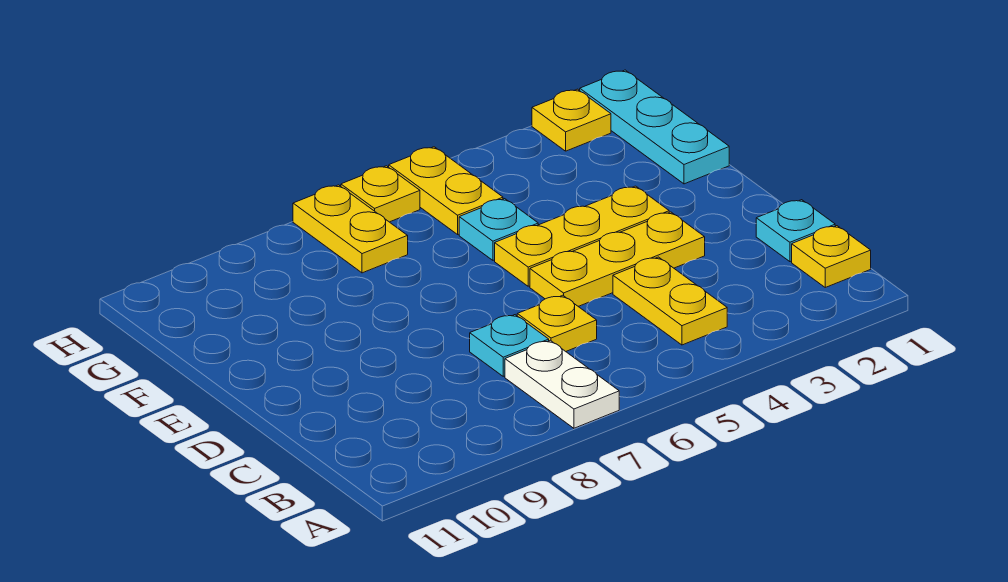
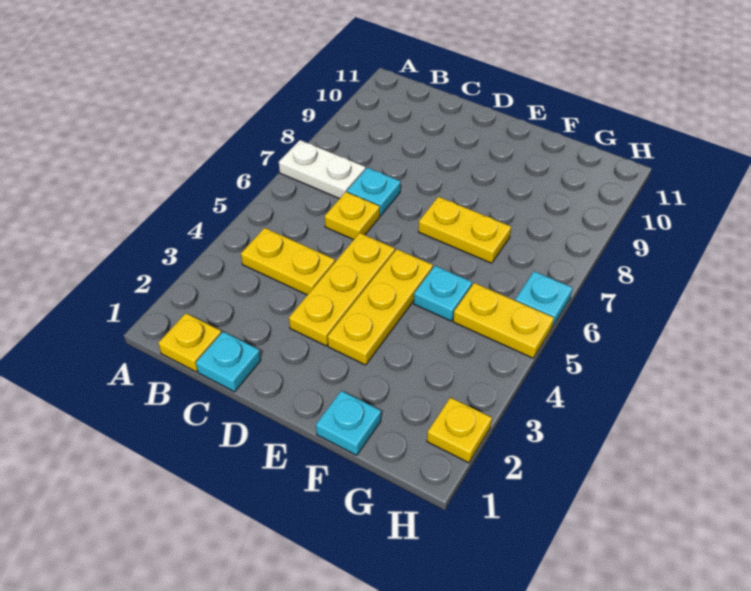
cyan plate F1:H1 level 1 -> cyan plate F1 level 1
yellow plate G7:H7 level 1 -> yellow plate E7:F7 level 1
yellow plate H6 level 1 -> cyan plate H6 level 1

